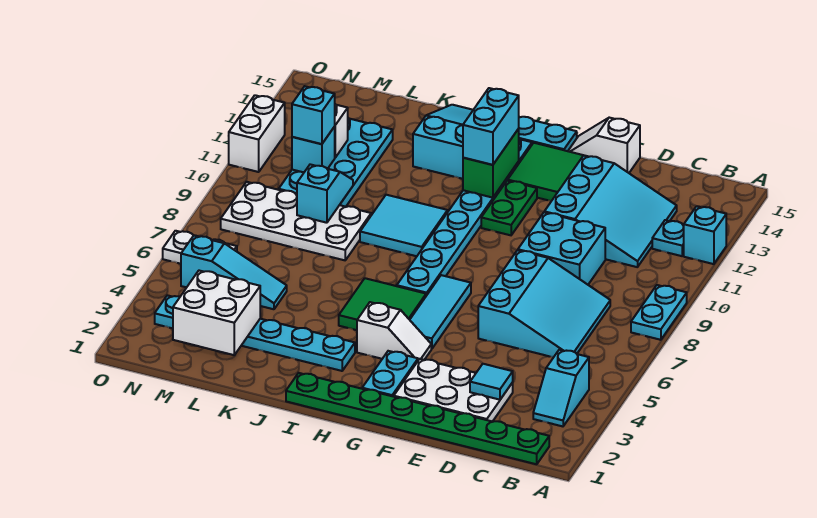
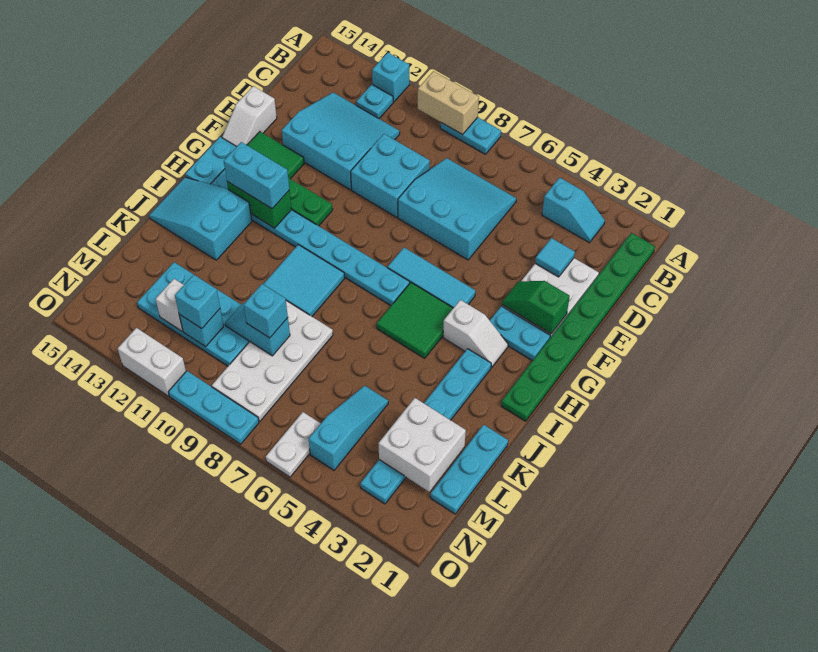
none -> tan brick A9:A10 level 2
none -> green slope F2:F3 level 2 top 2
white slope G4:H4 level 1 top H -> white slope H3:H4 level 1 top 4
none -> cyan plate K1:M1 level 1
none -> cyan brick L9 level 3
none -> cyan plate O8:O10 level 1

